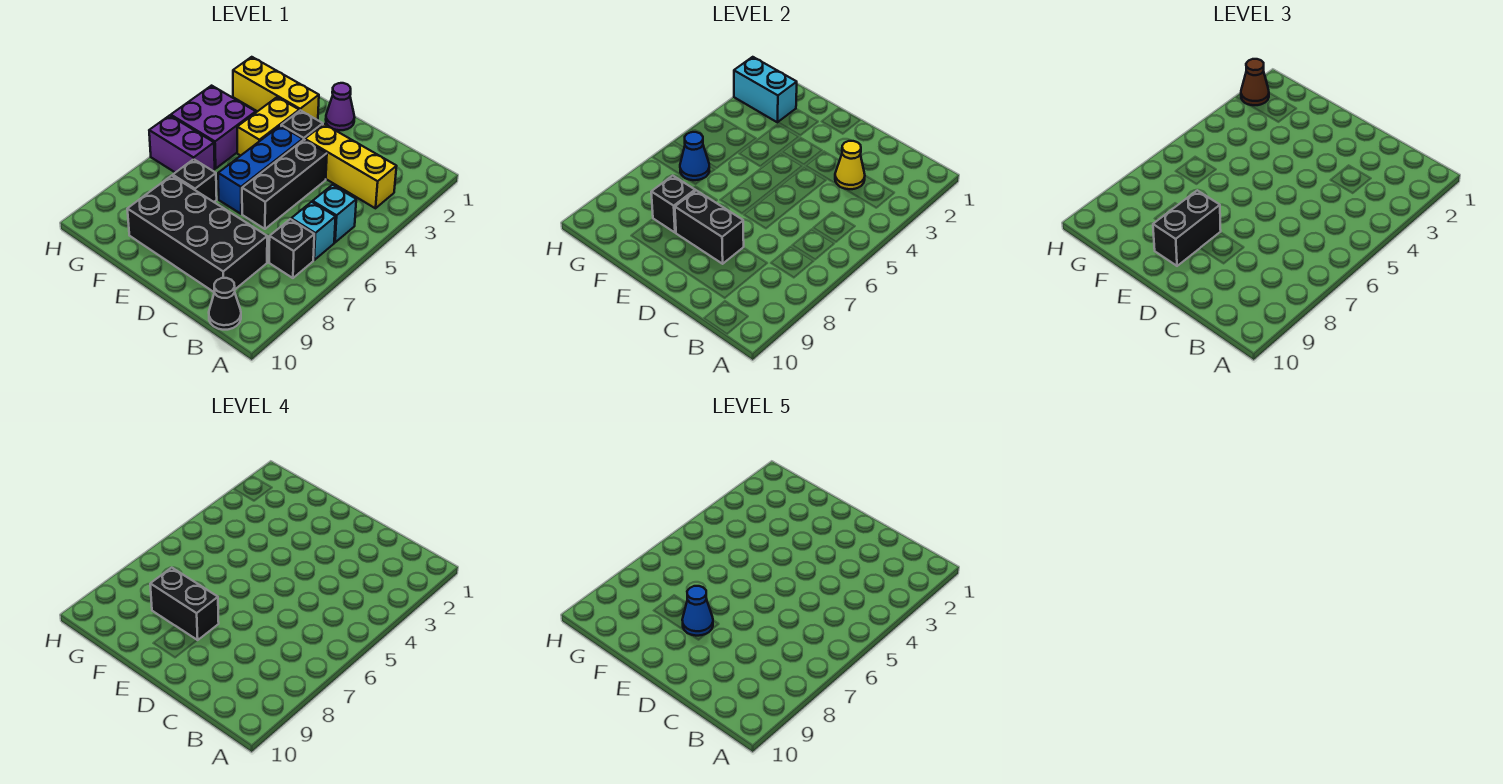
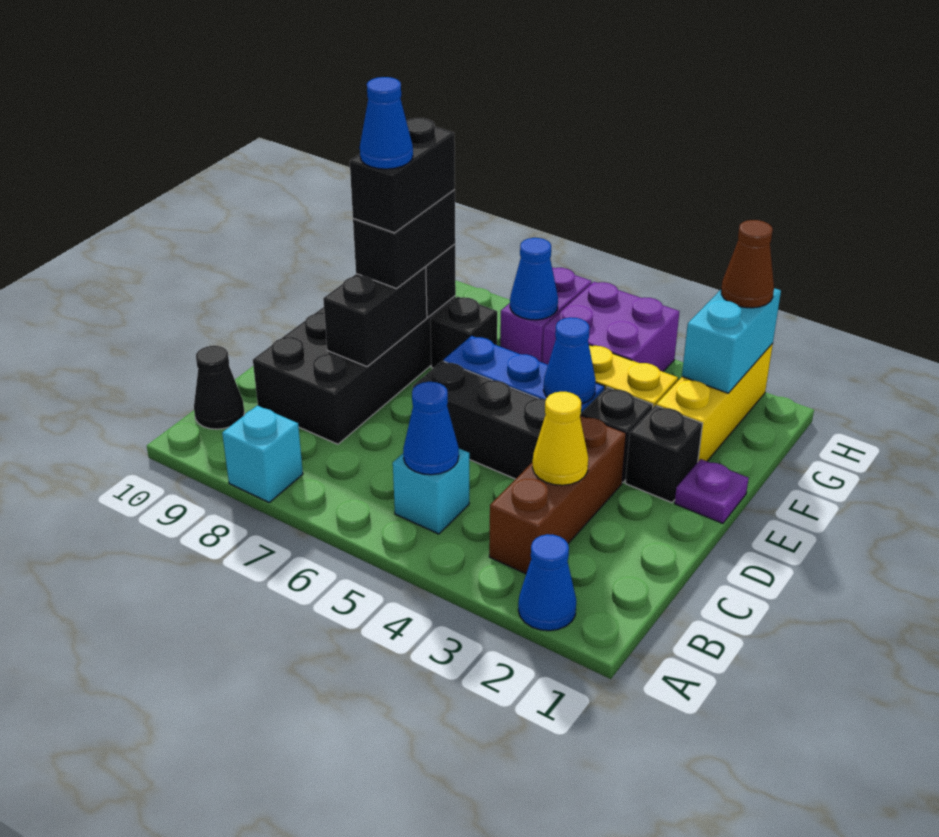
none -> blue cone A2 level 1
yellow brick B3:D3 level 1 -> brown brick B3:D3 level 1
none -> blue cone B5 level 2
cyan brick B6 level 1 -> cyan brick A8 level 1
black brick B7 level 1 -> black brick E2 level 1
purple cone E1 level 1 -> purple plate E1 level 1
none -> blue cone E4 level 2
black brick E8:E9 level 3 -> black brick E8:F8 level 3

